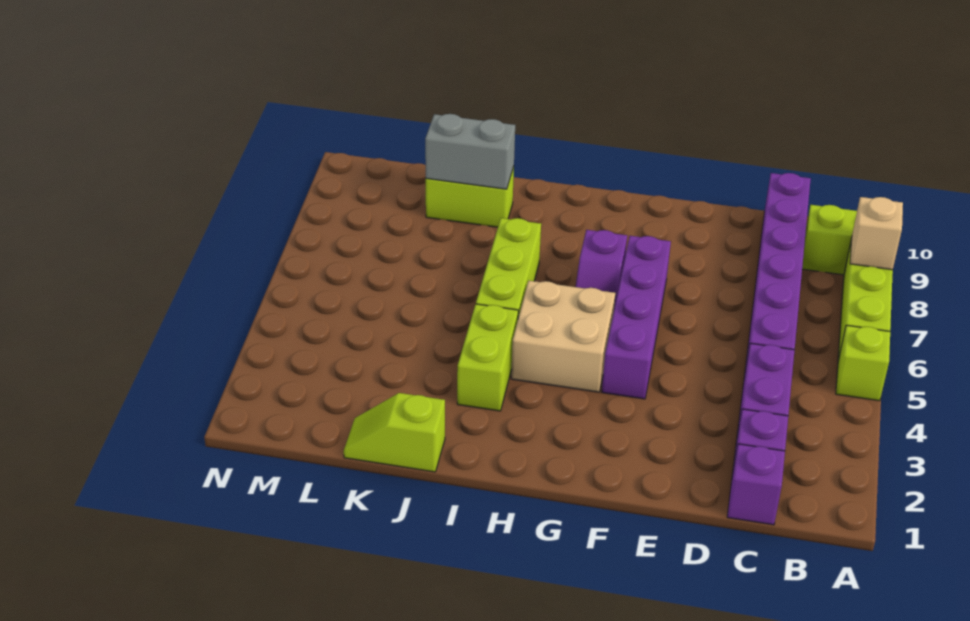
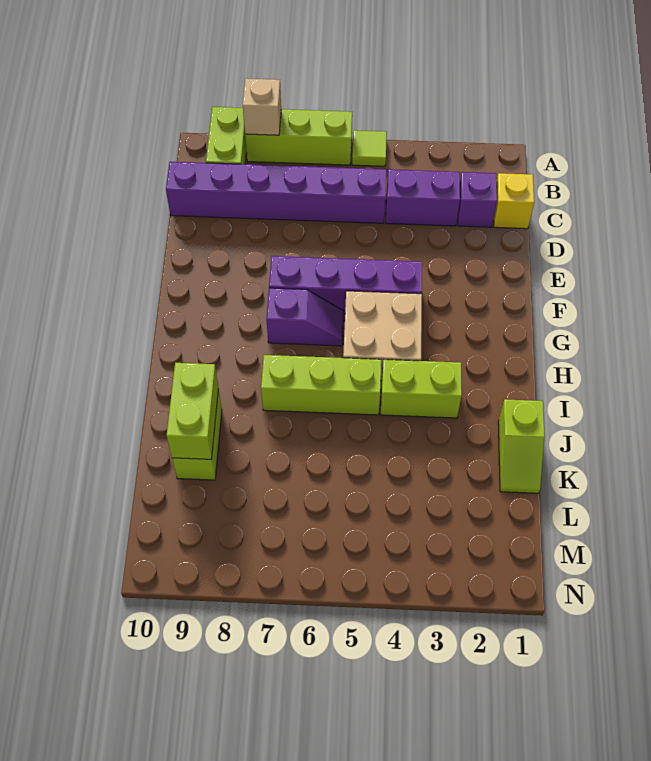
lime brick A5 level 1 -> lime tile A5 level 1
purple brick C1 level 1 -> yellow brick C1 level 1
grey brick J9:K9 level 2 -> lime brick J9:K9 level 2

